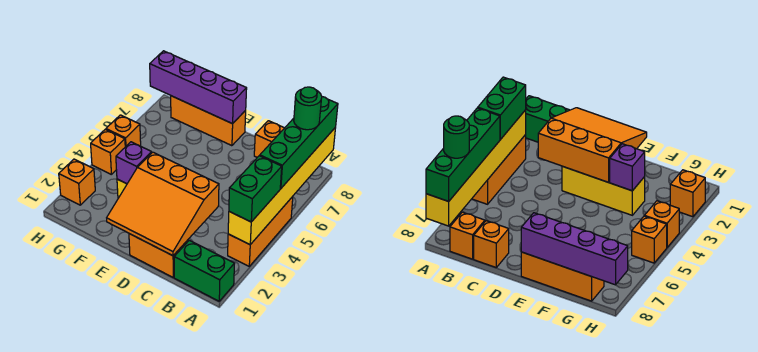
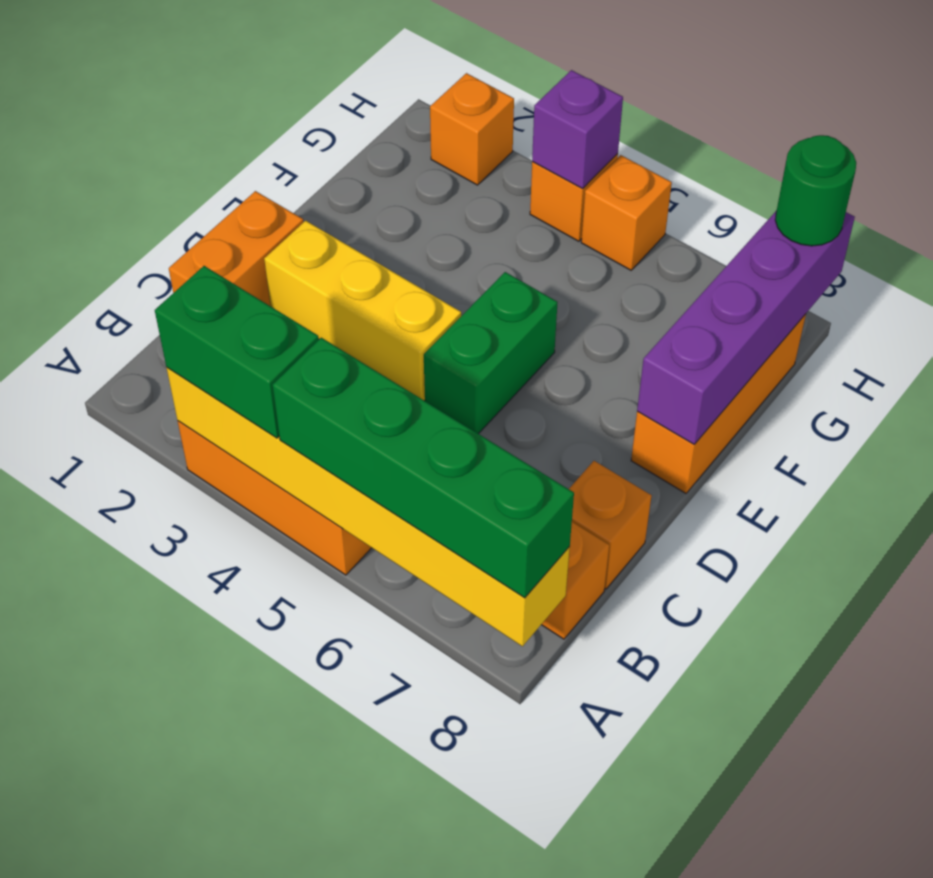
green brick A1:B1 level 1 -> green brick D5:E5 level 1
green round brick A7 level 4 -> green round brick H8 level 3
orange slope C1:E3 level 2 top 3 -> none
yellow brick D3:F3 level 1 -> yellow brick D2:D4 level 1
purple brick F3 level 2 -> purple brick H4 level 2

